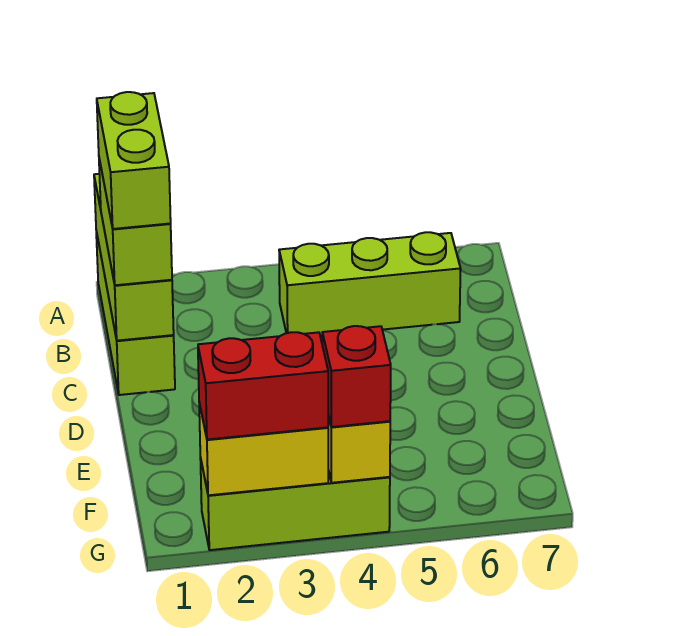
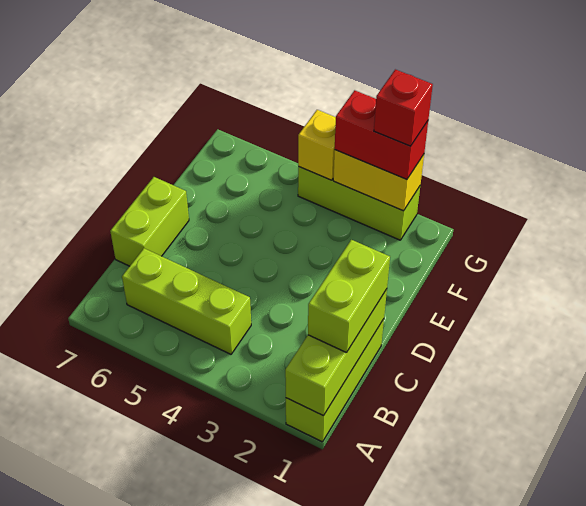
lime brick B1:C1 level 4 -> lime brick C7:D7 level 1
red brick G4 level 3 -> red brick G2 level 4

